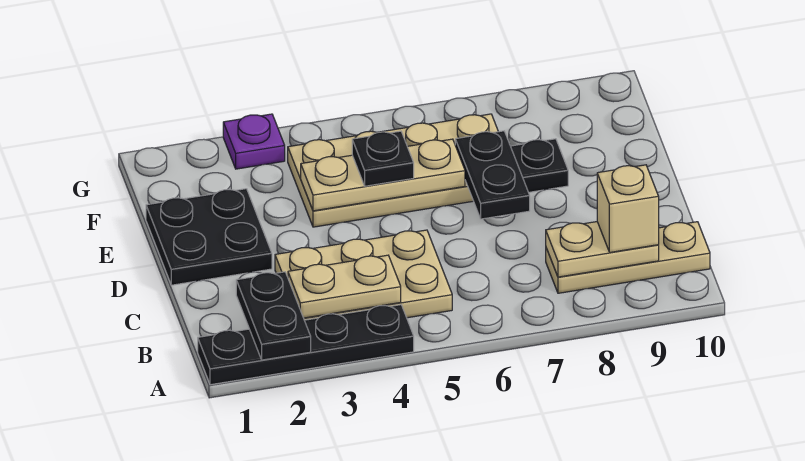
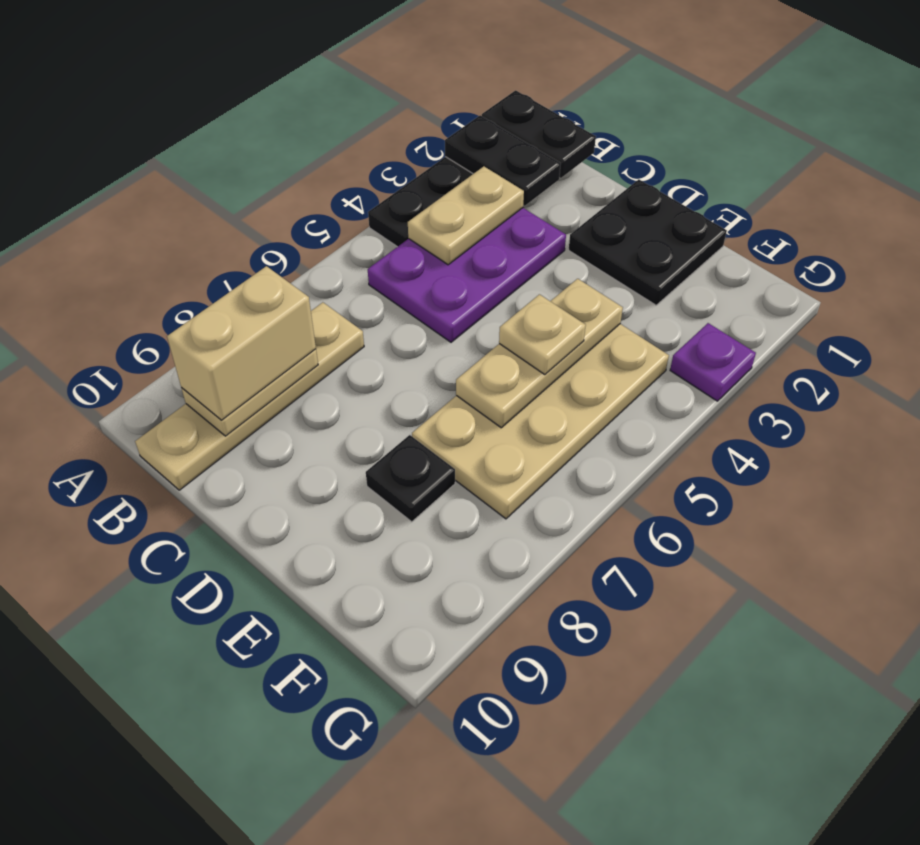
tan plate B3:C5 level 1 -> purple plate B3:C5 level 1
tan plate B8:B10 level 1 -> tan plate B7:B10 level 1
tan brick B9 level 3 -> tan brick B8:B9 level 3
black plate D7:E7 level 2 -> black plate A1:B1 level 2
black plate E5 level 3 -> tan plate E5 level 3

